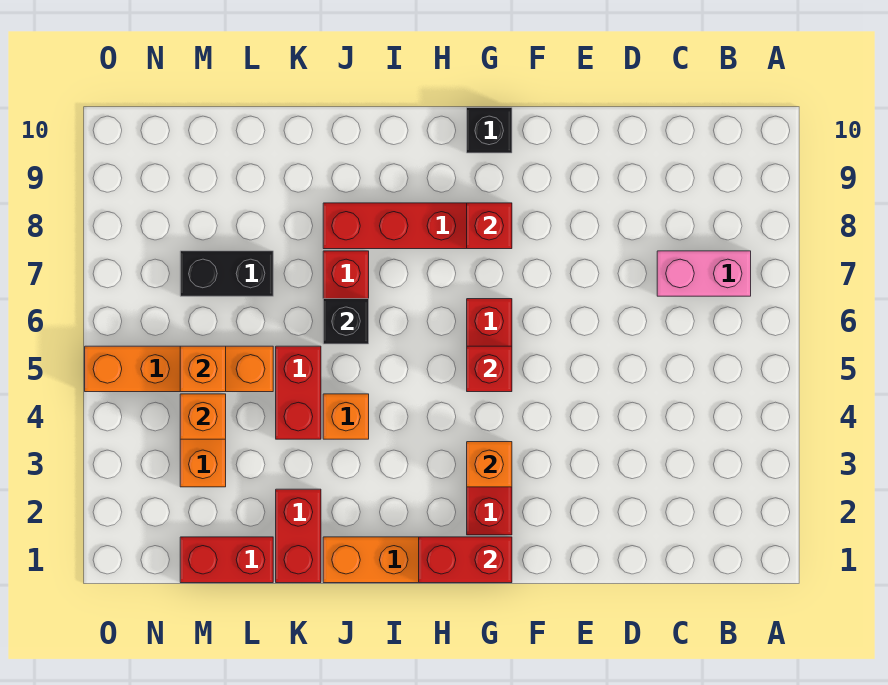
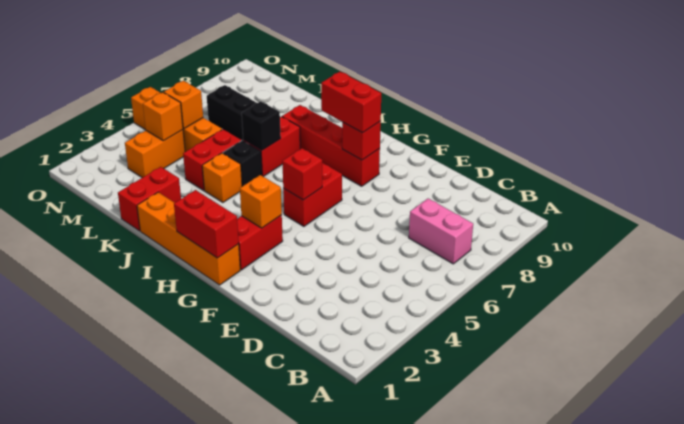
black brick G10 level 1 -> black brick J5 level 1
red brick L1:M1 level 1 -> red brick G8:H8 level 3

